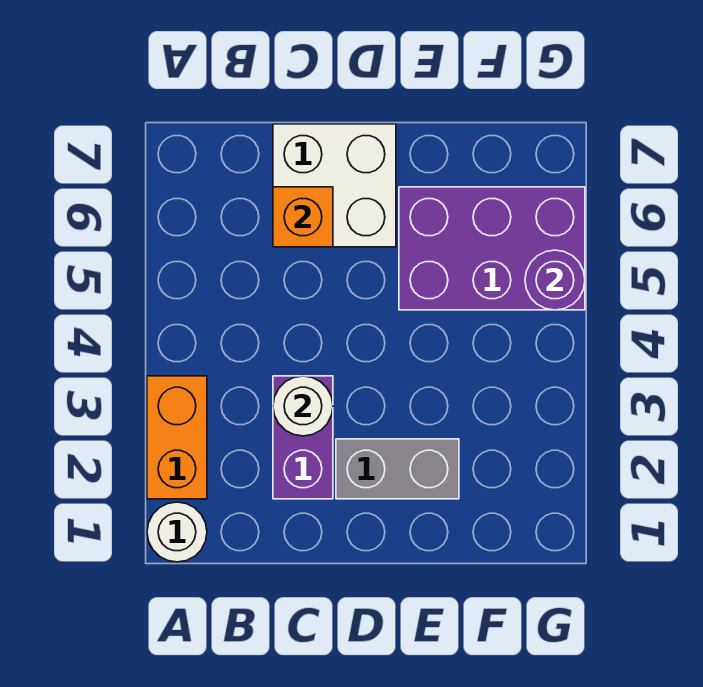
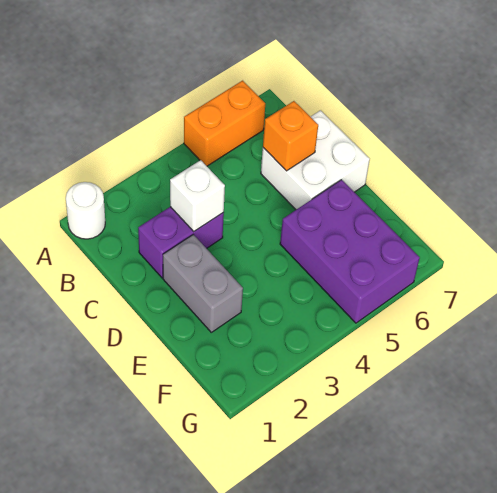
orange brick A2:A3 level 1 -> orange brick A5:A6 level 1
white round brick C3 level 2 -> white brick C3 level 2
purple round brick G5 level 2 -> none

